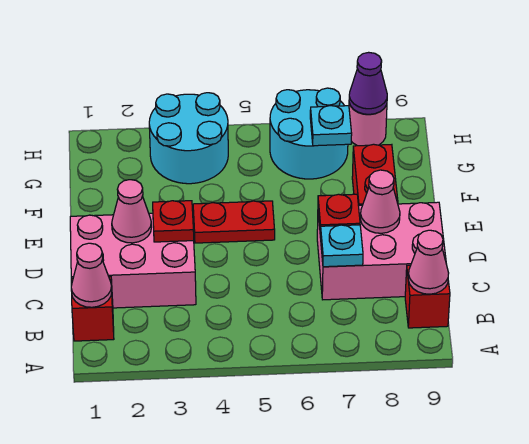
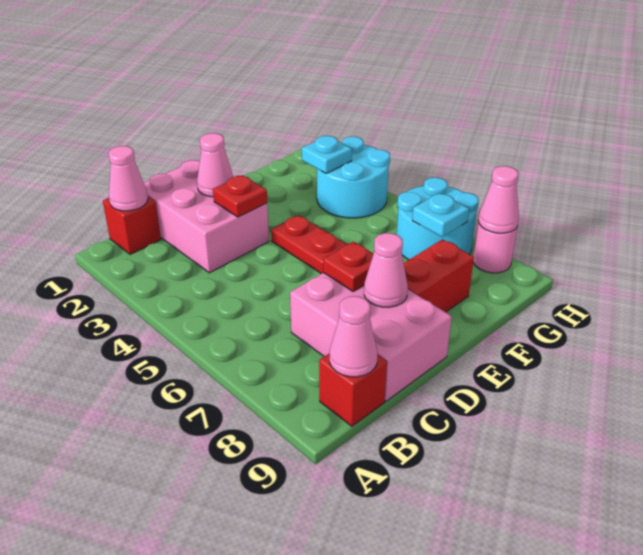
cyan plate C7 level 2 -> cyan plate G3 level 2
purple cone H8 level 2 -> pink cone H8 level 2

